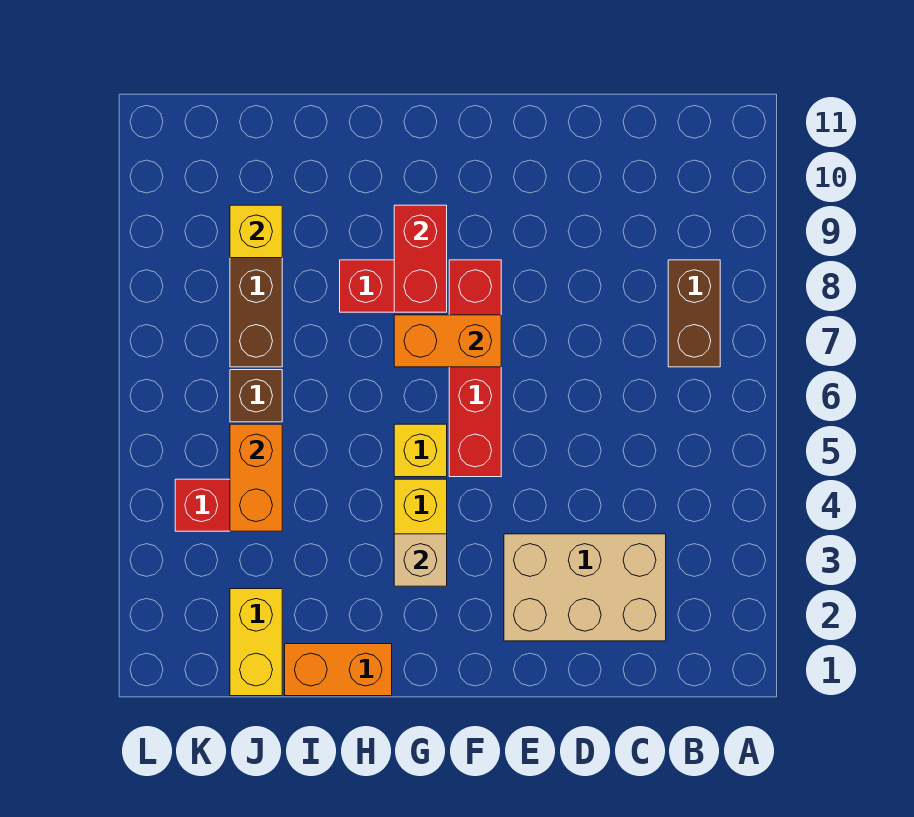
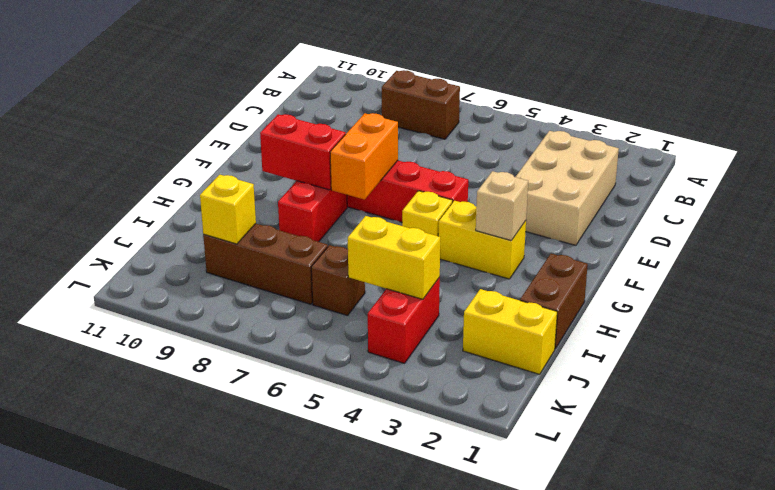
orange brick H1:I1 level 1 -> brown brick H1:I1 level 1
orange brick J4:J5 level 2 -> yellow brick J4:J5 level 2

